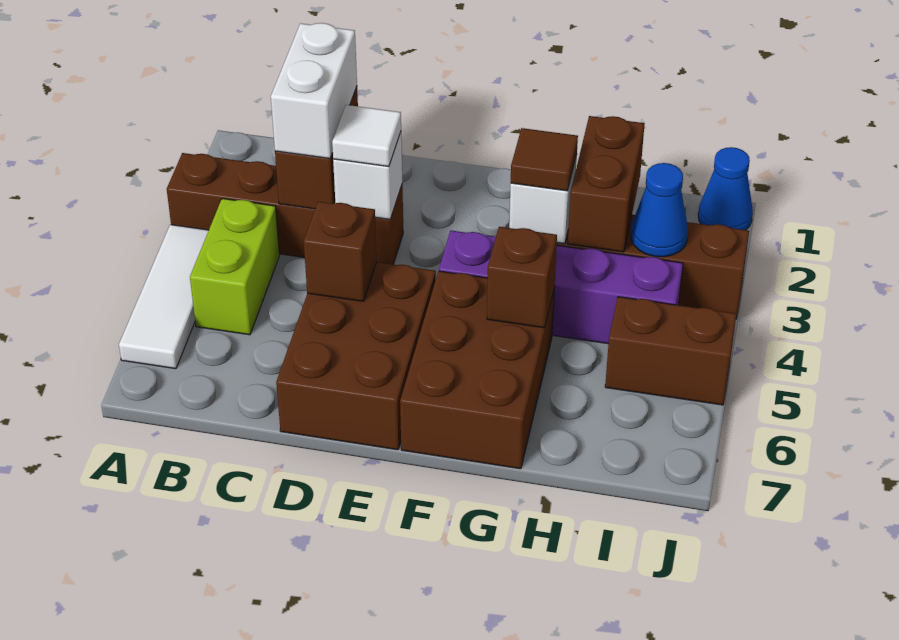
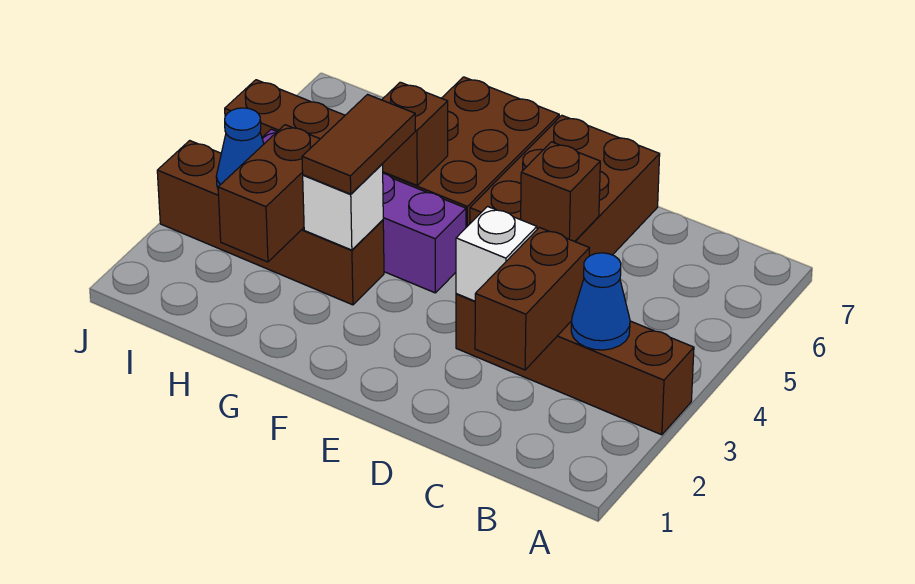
white tile A4:A6 level 1 -> none
lime brick B4:B5 level 1 -> none
white brick C2:C3 level 3 -> none
white tile D3 level 3 -> none
brown tile G3 level 3 -> brown tile G3:G4 level 3
blue cone J1 level 1 -> blue cone B3 level 2

